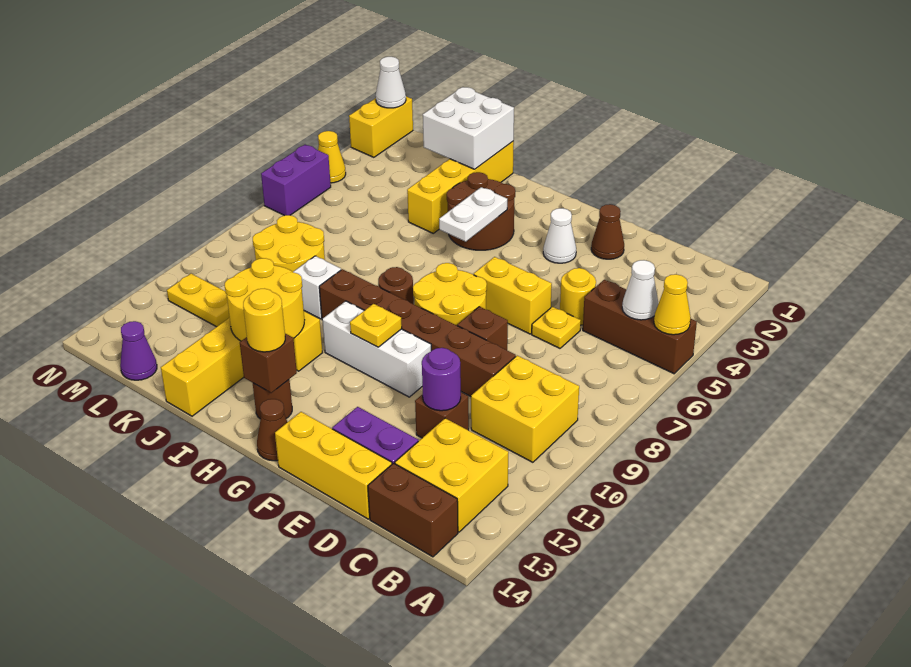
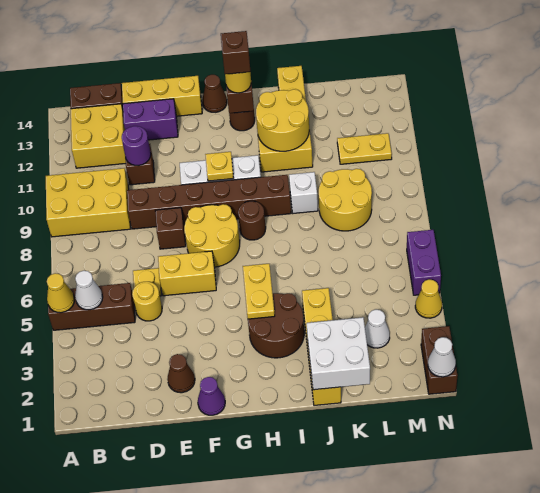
yellow brick B9:C10 level 1 -> yellow brick A9:C10 level 1
white cone F3 level 1 -> white cone L3 level 1
white plate H4:H5 level 2 -> yellow plate H4:H5 level 2
none -> brown brick H13 level 4
purple cone L14 level 1 -> purple cone F1 level 1
yellow brick N1:N2 level 1 -> brown brick N1:N2 level 1

